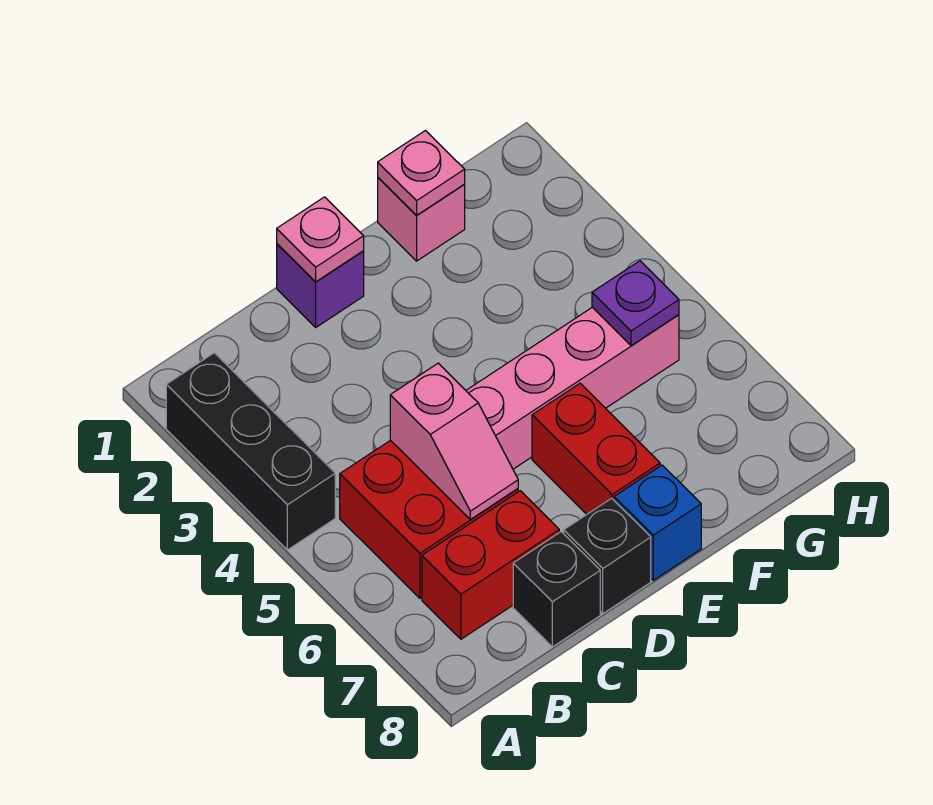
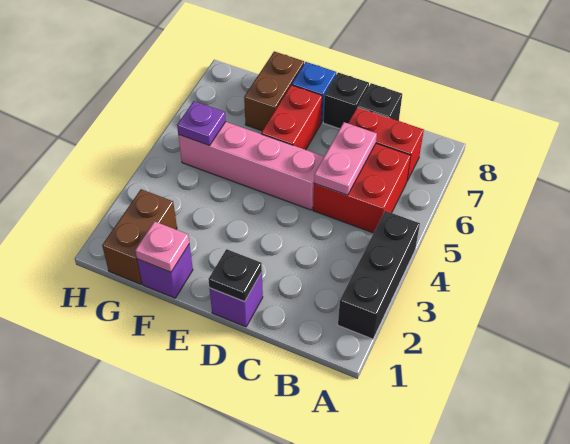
pink slope C5:C6 level 2 top 5 -> pink plate C5:C6 level 2
pink plate D1 level 2 -> black plate D1 level 2
pink brick F1 level 1 -> purple brick F1 level 1
none -> brown brick F7:F8 level 1
none -> brown brick G1:G2 level 1

